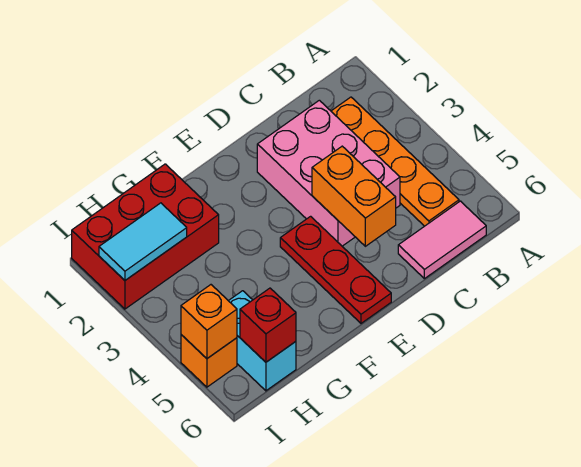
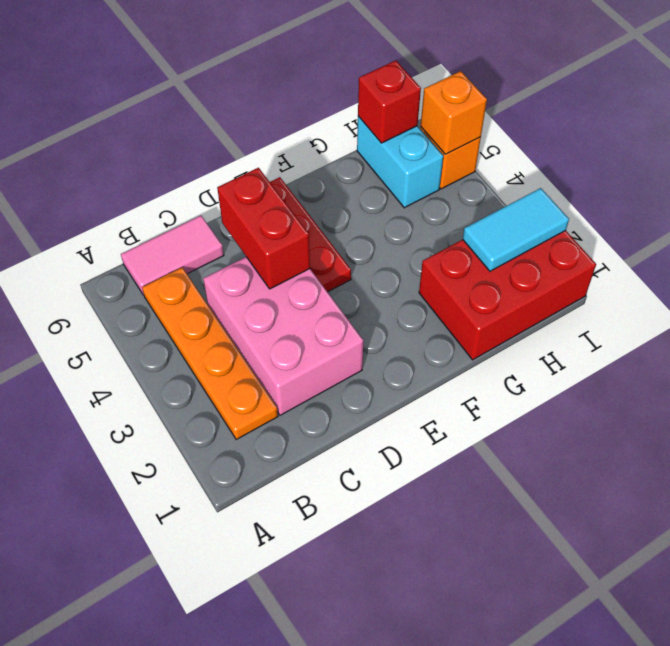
orange brick D4:D5 level 2 -> red brick D4:D5 level 2

